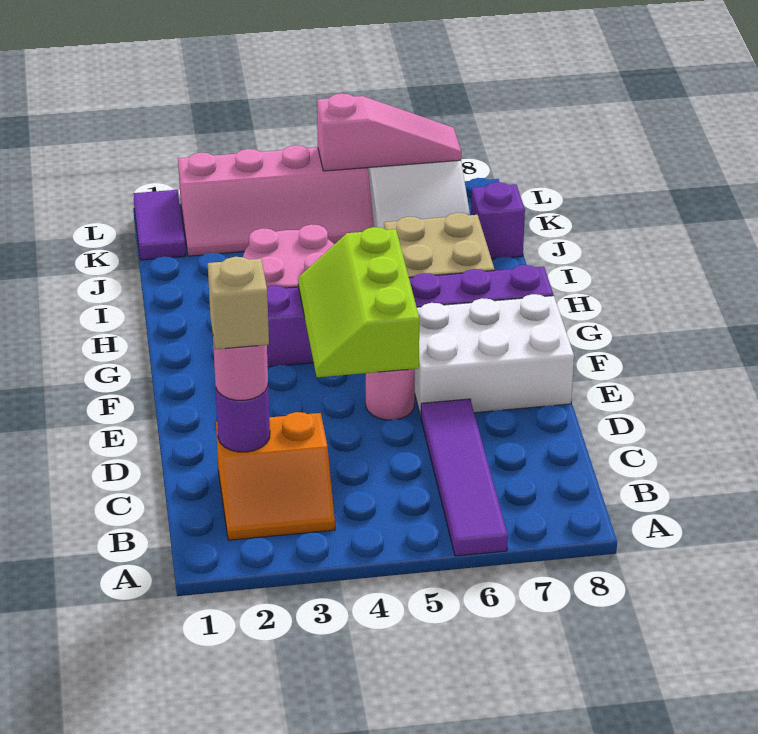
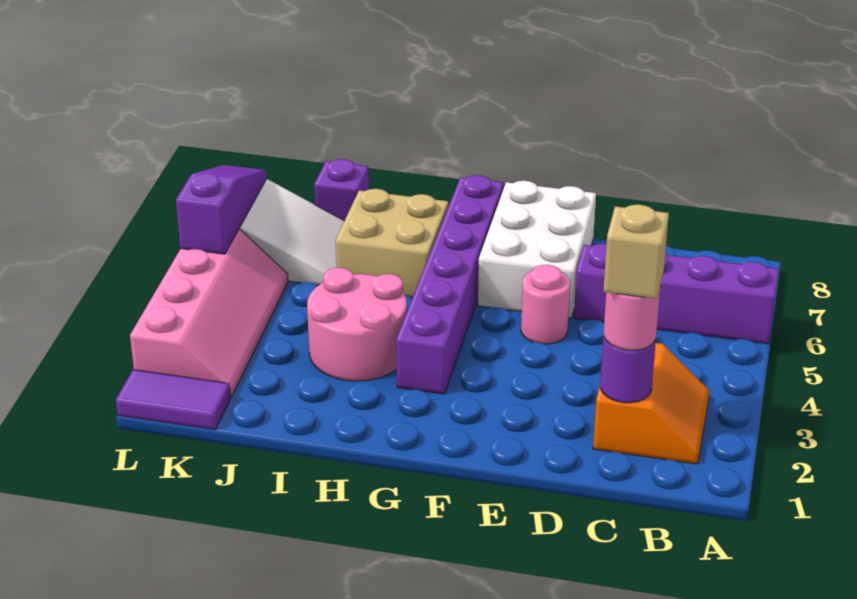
purple tile A6:D6 level 1 -> purple brick A6:D6 level 1
lime slope E4:G5 level 2 top 5 -> none
pink slope L5:L7 level 2 top 5 -> purple slope L5:L7 level 2 top 5

